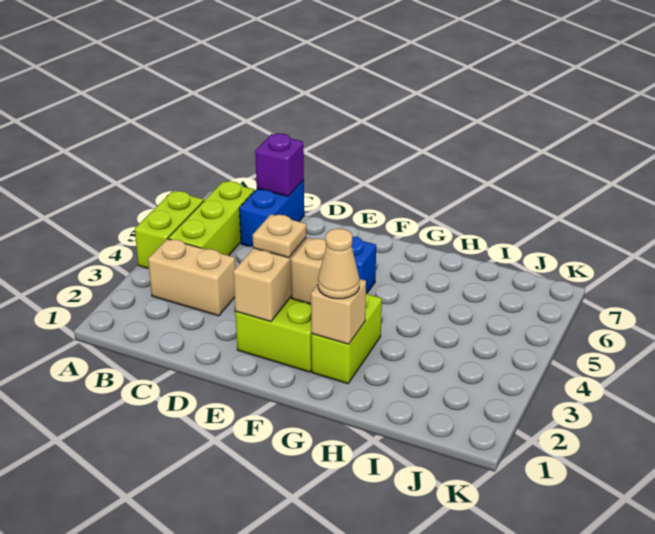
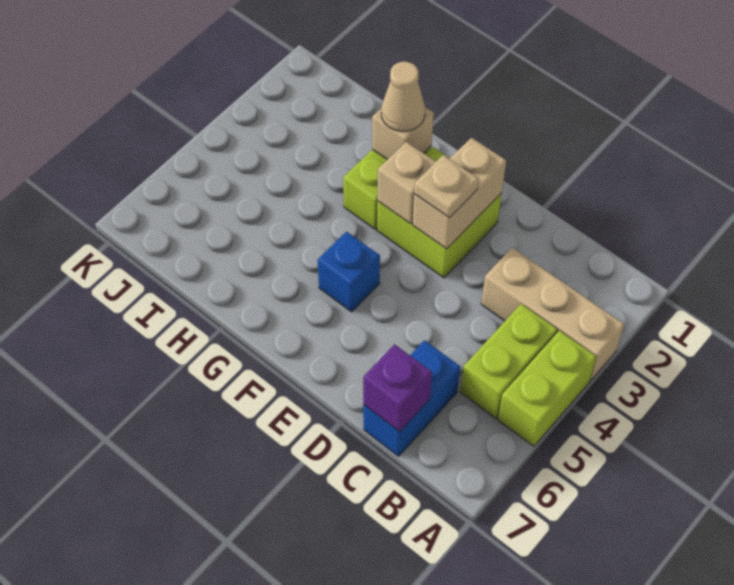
tan brick B3:C3 level 1 -> tan brick A3:C3 level 1
lime brick B4:B6 level 1 -> lime brick B4:B5 level 1

